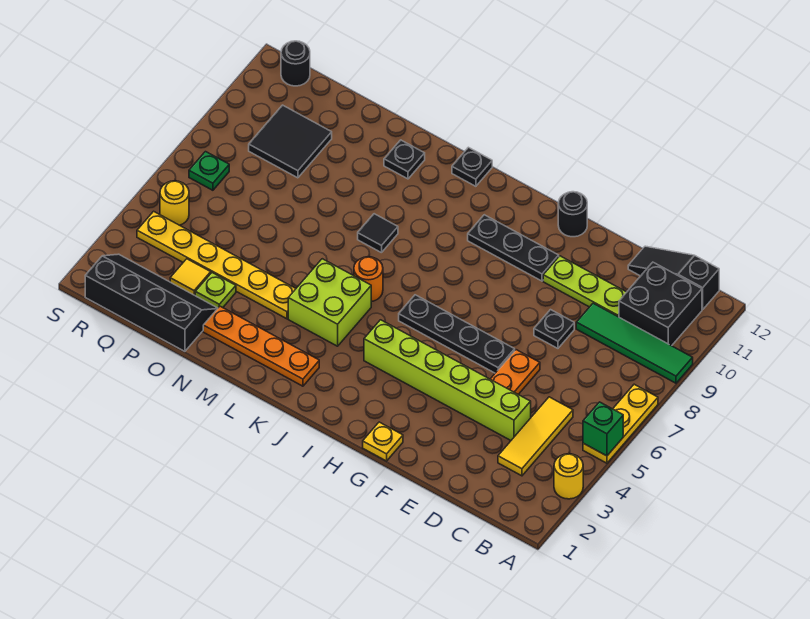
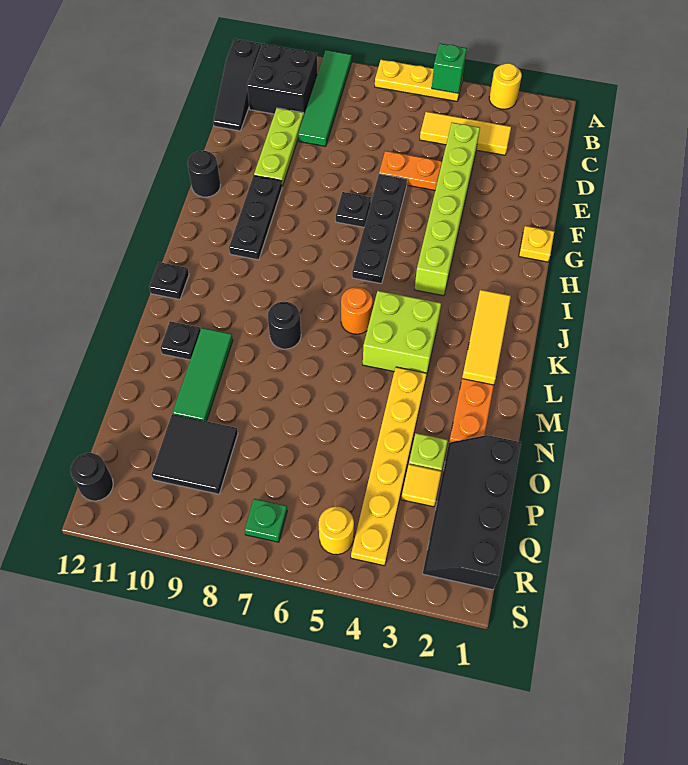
black plate E8 level 1 -> black plate G7 level 1
none -> yellow tile J2:L2 level 2
black tile L8 level 1 -> black round brick L8 level 1
none -> green tile M10:O10 level 1

